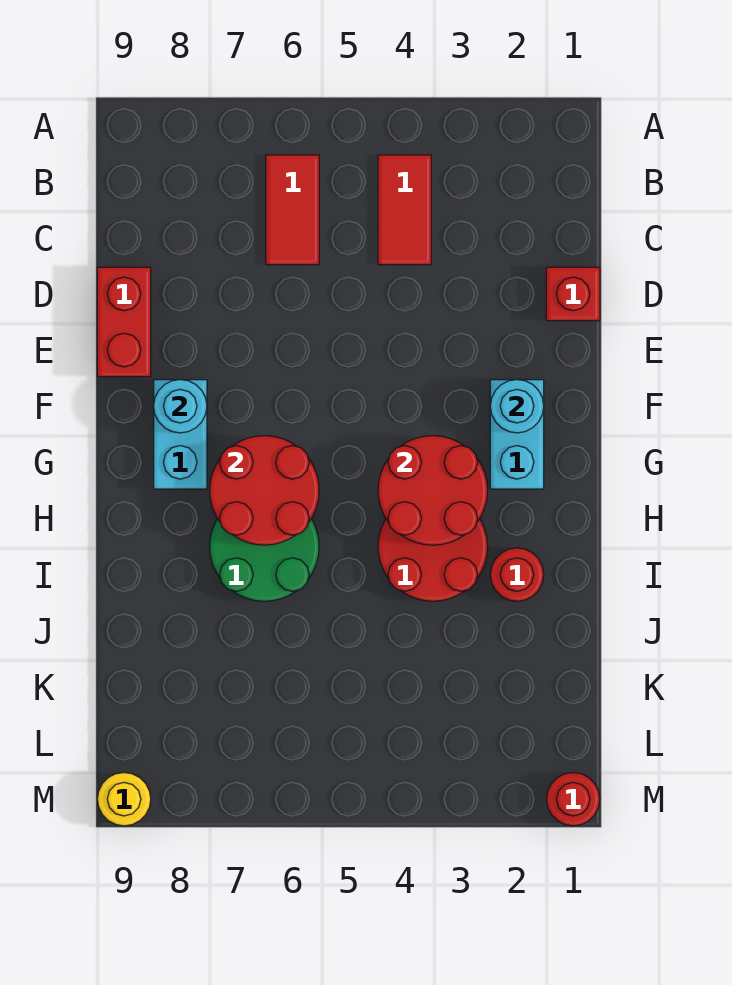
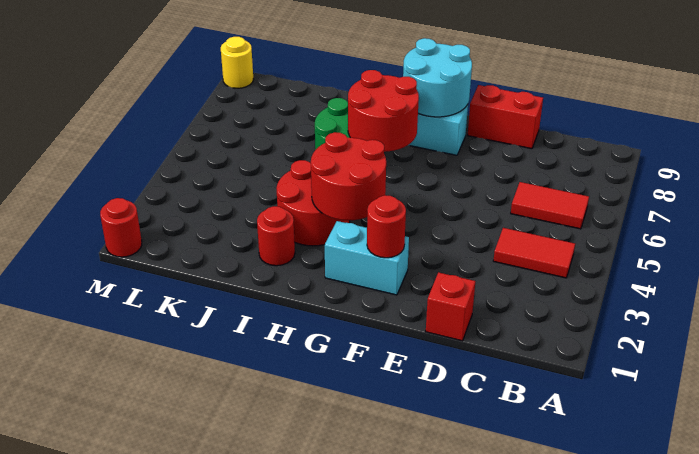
cyan round brick F2 level 2 -> red round brick F2 level 2
cyan round brick F8 level 2 -> cyan round brick F8:G9 level 2

